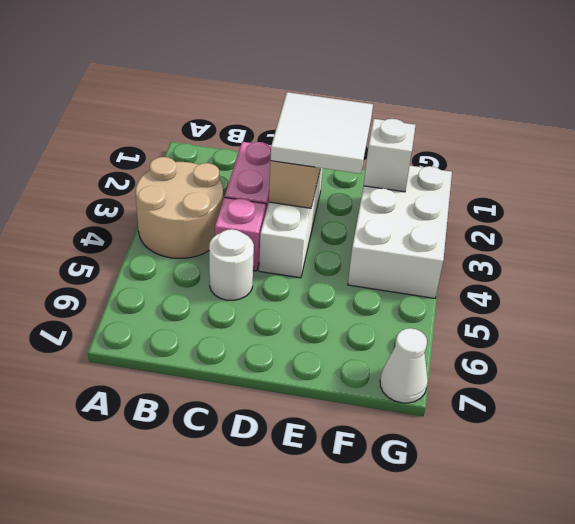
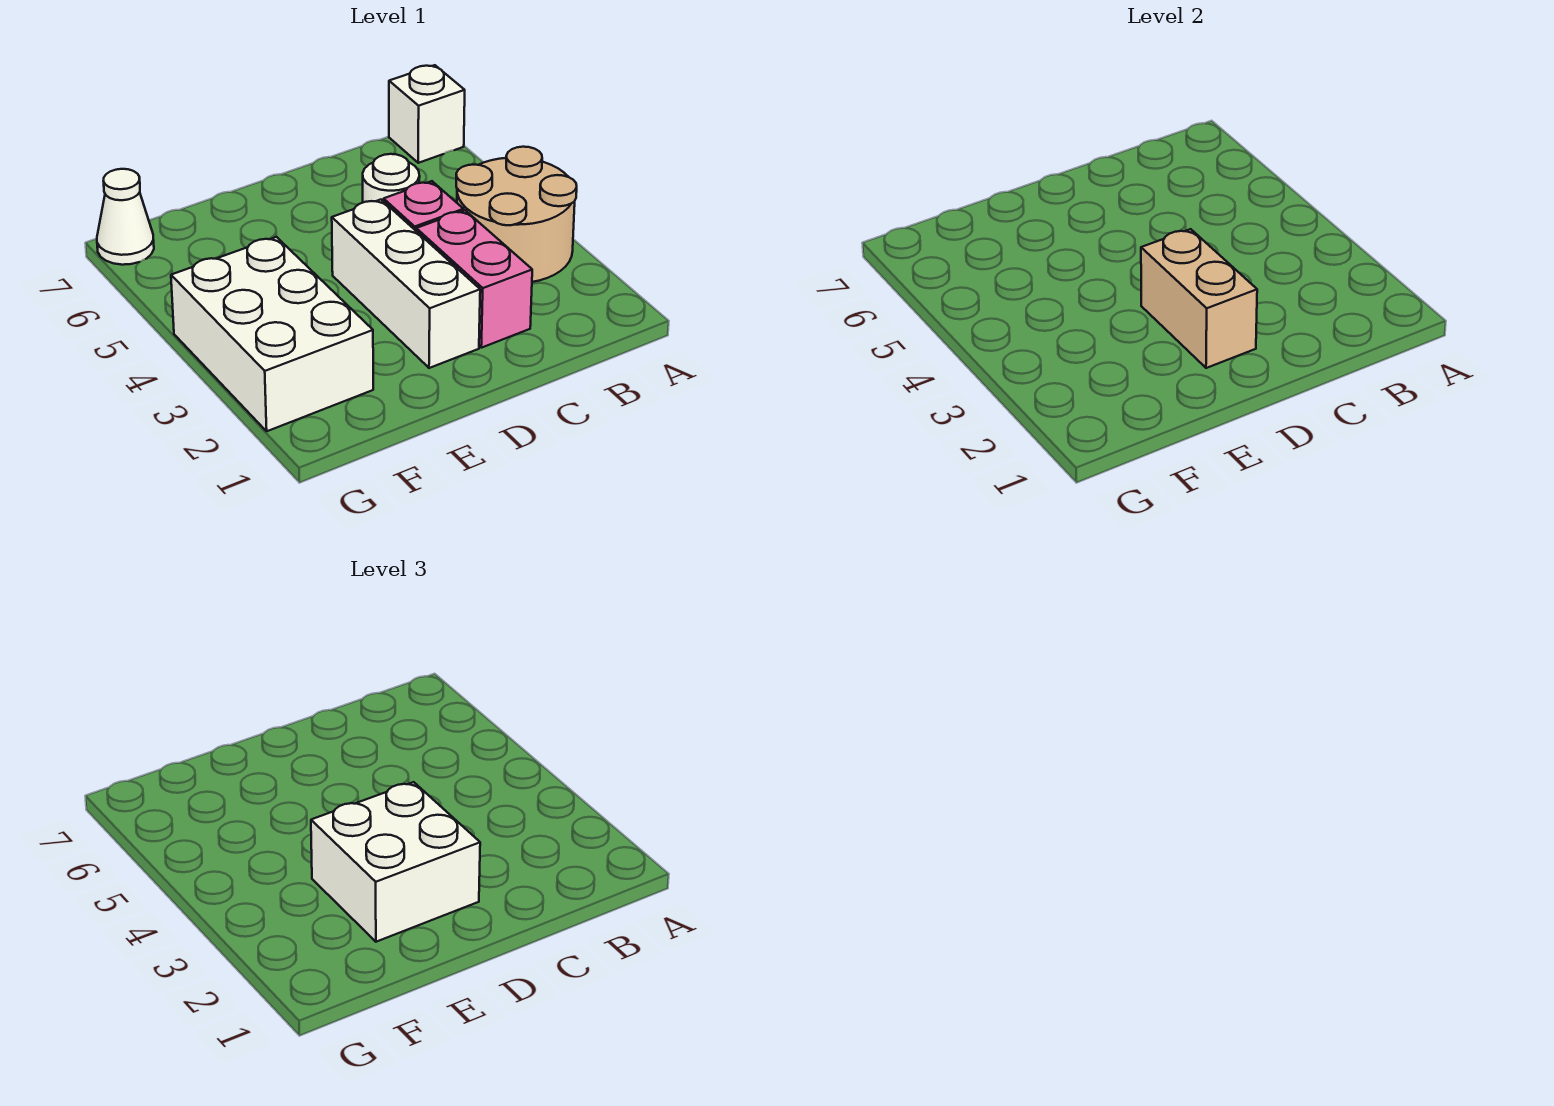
white tile D2:E3 level 3 -> white brick D2:E3 level 3
white brick F2 level 2 -> white brick A7 level 1

